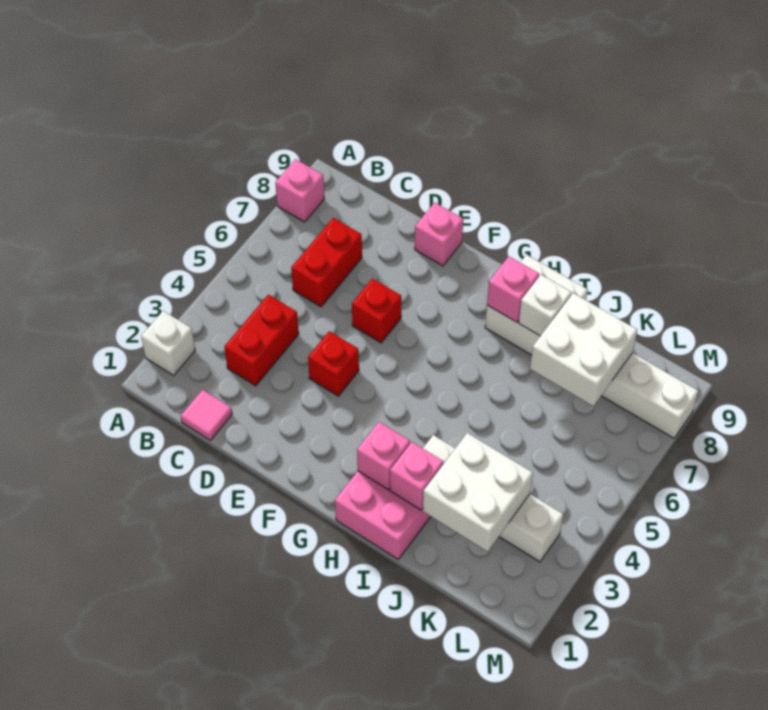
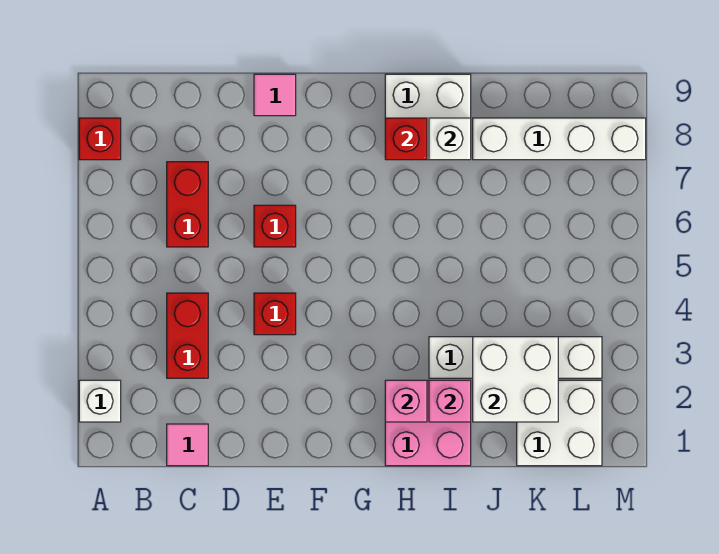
pink brick A8 level 1 -> red brick A8 level 1
pink brick E9 level 1 -> pink tile E9 level 1
pink brick H8 level 2 -> red brick H8 level 2
white brick J7:K8 level 2 -> white brick K1:L2 level 1

